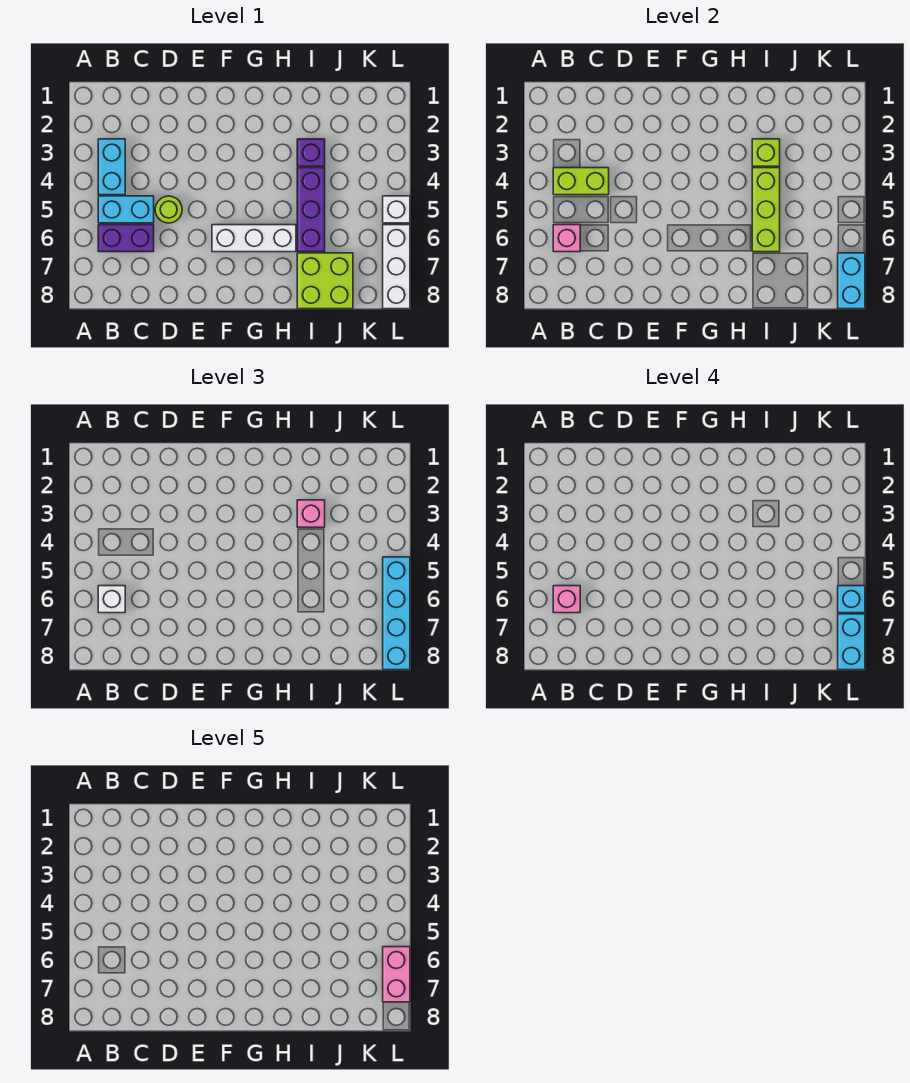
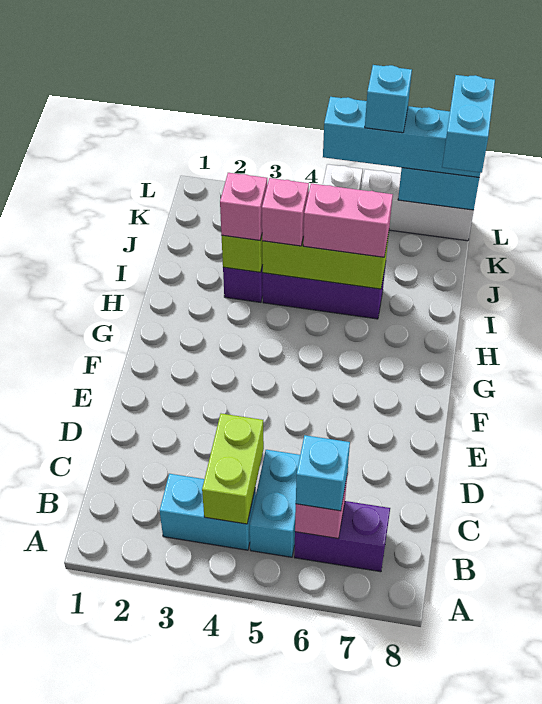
purple brick B6:C6 level 1 -> purple brick B6:B7 level 1
white brick B6 level 3 -> cyan brick B6 level 3
pink brick B6 level 4 -> pink brick I4 level 3
lime round brick D5 level 1 -> none
white brick F6:H6 level 1 -> none
lime brick I7:J8 level 1 -> none
pink brick L6:L7 level 5 -> pink brick I5:I6 level 3
cyan brick L7:L8 level 4 -> cyan brick K8:L8 level 4

